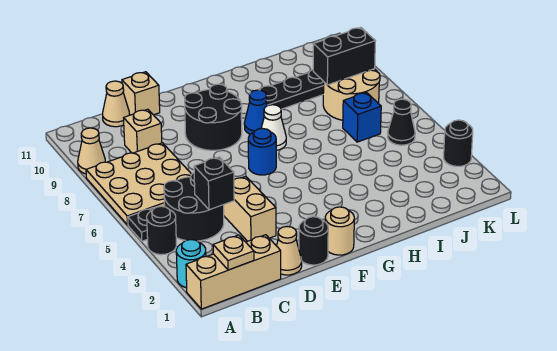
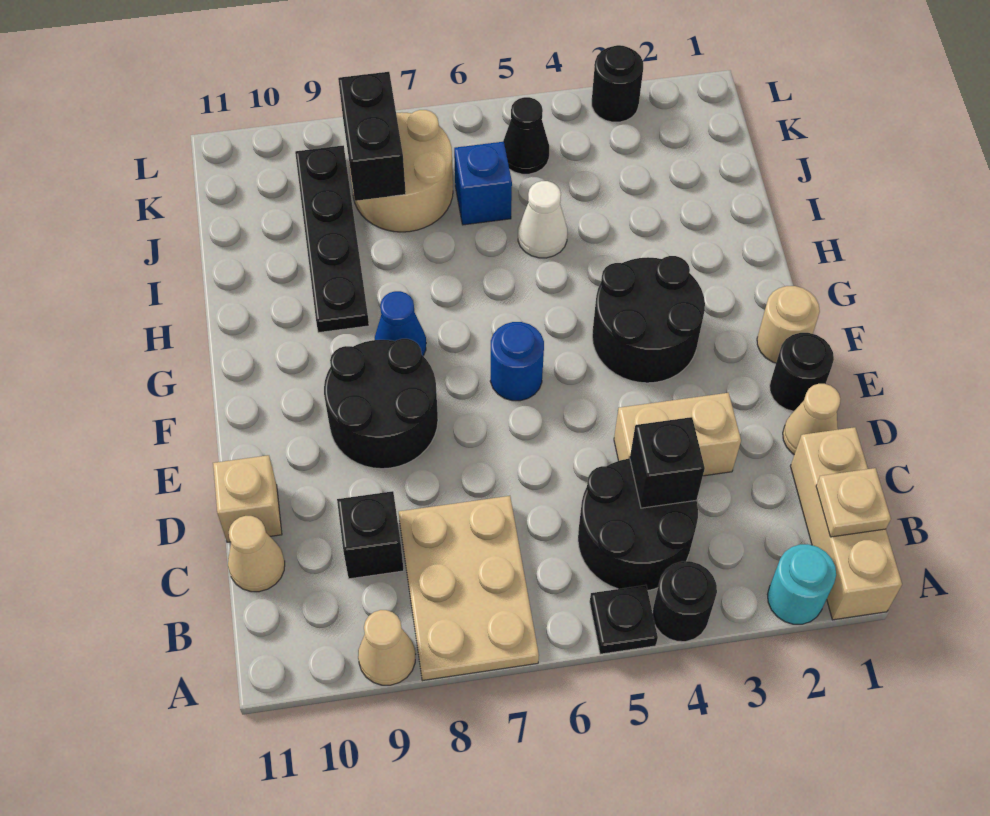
tan plate A6:C8 level 1 -> tan plate A7:C8 level 1
tan brick C9 level 1 -> black brick C9 level 1
none -> black round brick F3:G4 level 1
white cone G7 level 1 -> white cone I5 level 1

